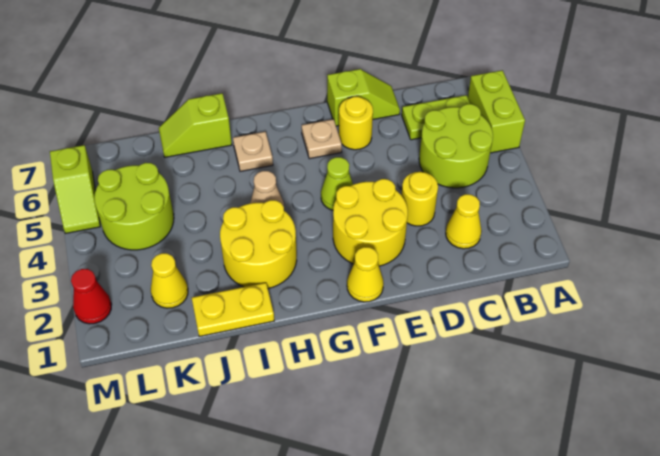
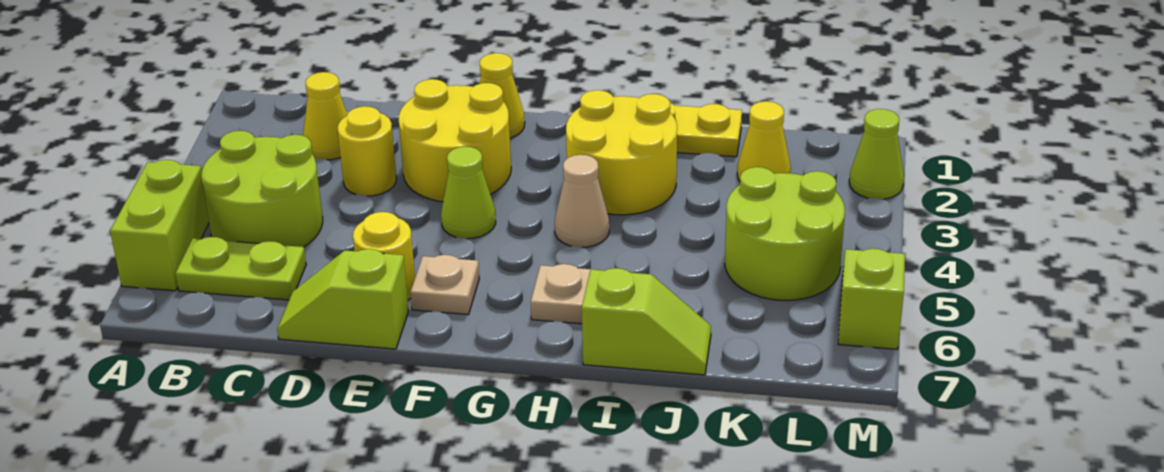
red cone M2 level 1 -> lime cone M2 level 1

